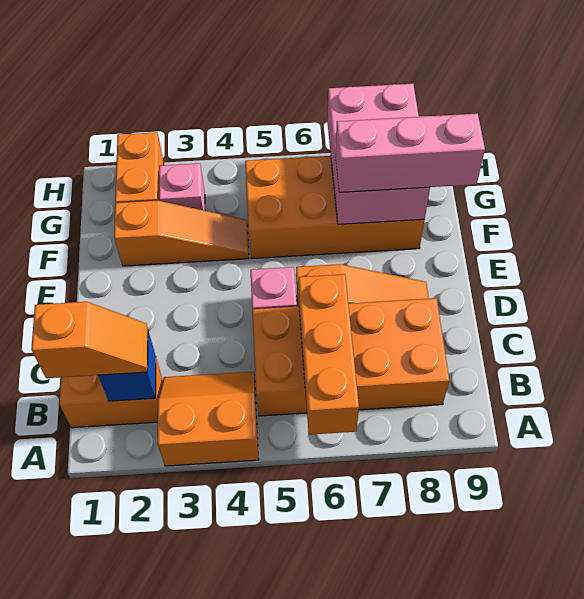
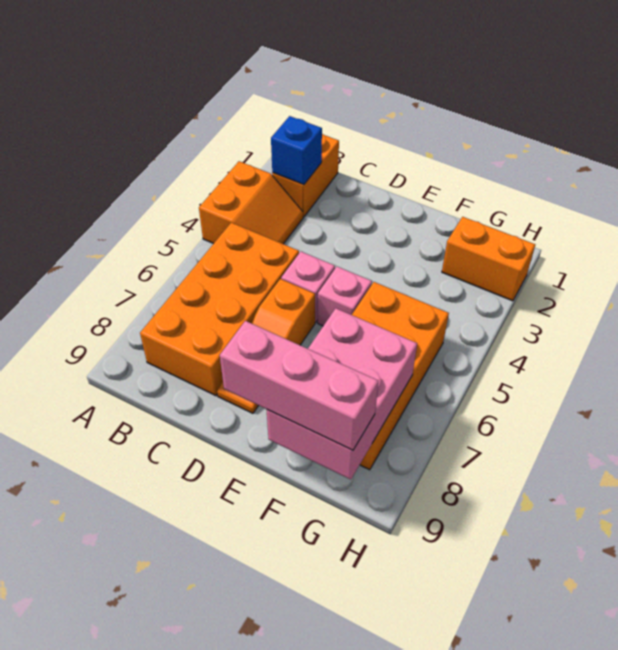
orange brick A6:C6 level 2 -> none
orange slope B1:B2 level 3 top 1 -> none
orange slope F2:F4 level 1 top 2 -> none
pink brick F7:H8 level 2 -> pink brick F7:G9 level 2
pink brick F7:F9 level 3 -> pink brick E9:G9 level 3
pink brick G3 level 1 -> pink brick E5 level 1

